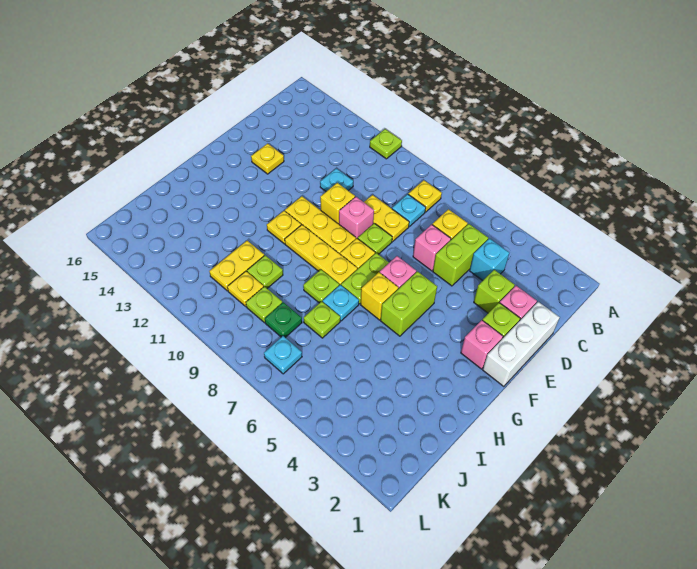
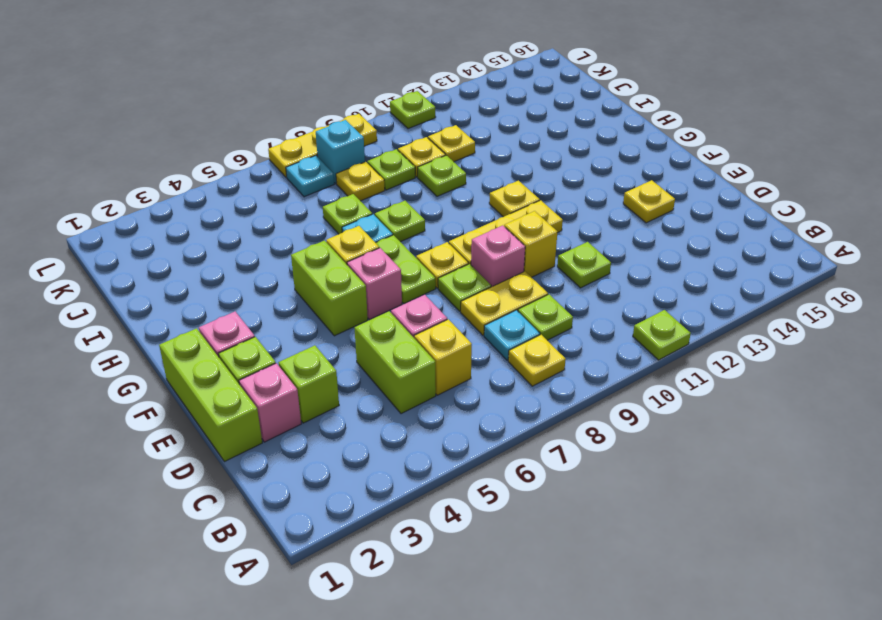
cyan brick C4 level 1 -> cyan brick K8 level 1
none -> lime plate C9 level 1
white brick D1:F1 level 1 -> lime brick D1:F1 level 1
cyan plate D11 level 1 -> lime plate D11 level 1
yellow plate G8:G10 level 1 -> yellow plate L7:L9 level 1
yellow plate I11:J11 level 1 -> yellow plate J11 level 1
green plate J8 level 1 -> yellow plate J8 level 1
none -> lime plate L11 level 1

